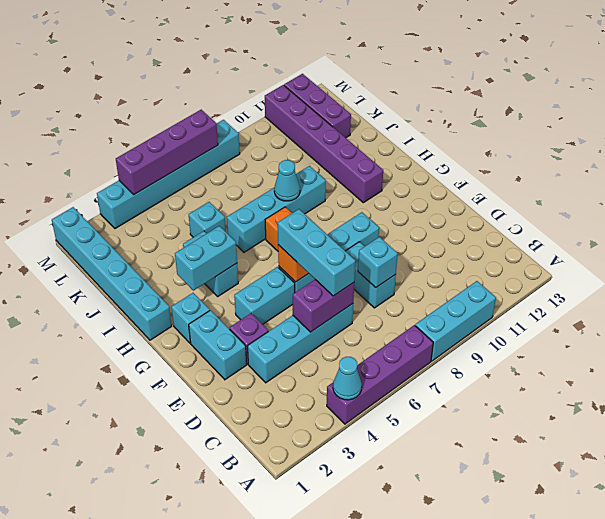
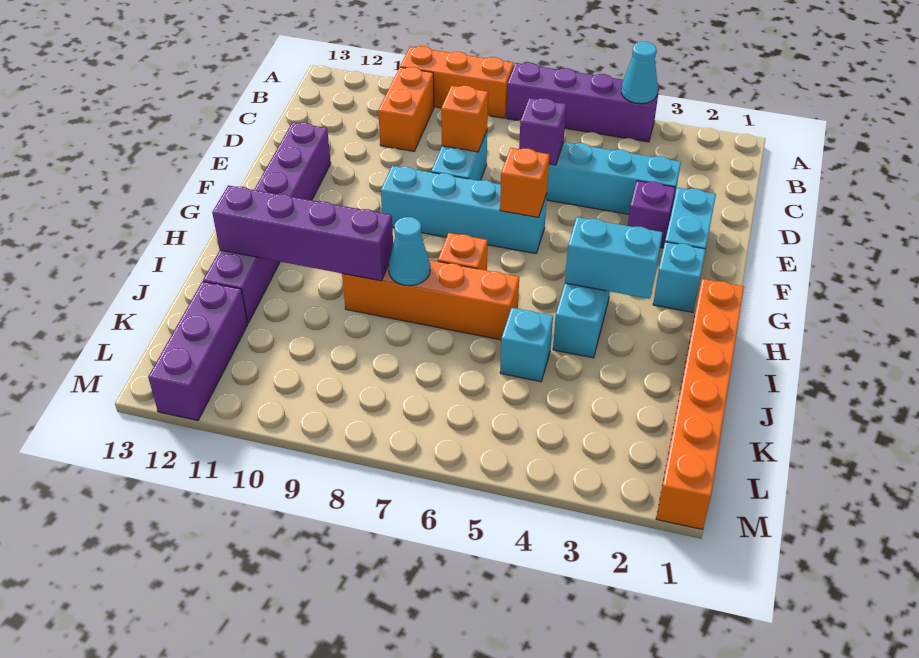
cyan brick A8:A10 level 1 -> orange brick A8:A10 level 1
none -> orange brick B10:C10 level 1
purple brick D5:D6 level 2 -> purple brick D6 level 2
cyan brick D6:F6 level 3 -> none
cyan brick D8 level 2 -> orange brick D8 level 2
cyan brick F4:F5 level 1 -> none
cyan brick H1:M1 level 1 -> orange brick H1:M1 level 1
purple brick H11:M11 level 1 -> purple brick E12:J12 level 1
cyan brick I6:I9 level 1 -> orange brick I6:I9 level 1
cyan brick M3:M8 level 1 -> none
purple brick M4:M7 level 2 -> purple brick I9:I12 level 2

